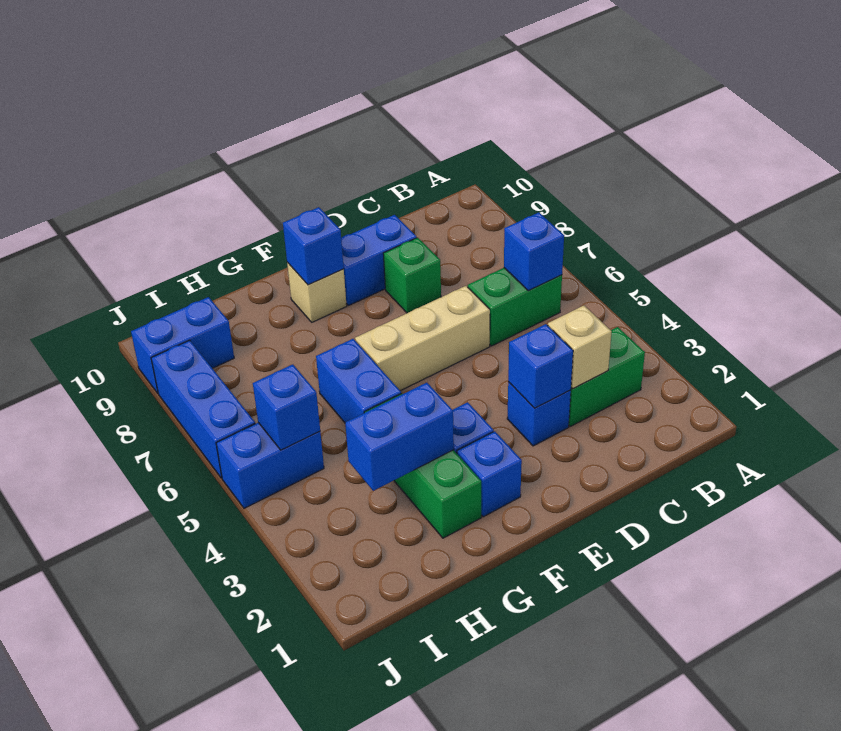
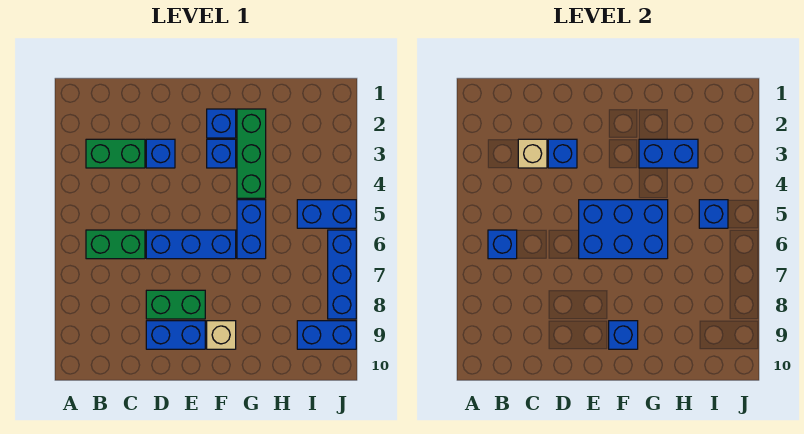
tan brick D6:F6 level 1 -> blue brick D6:F6 level 1
green brick D8 level 1 -> green brick D8:E8 level 1
none -> blue brick E5:G6 level 2

